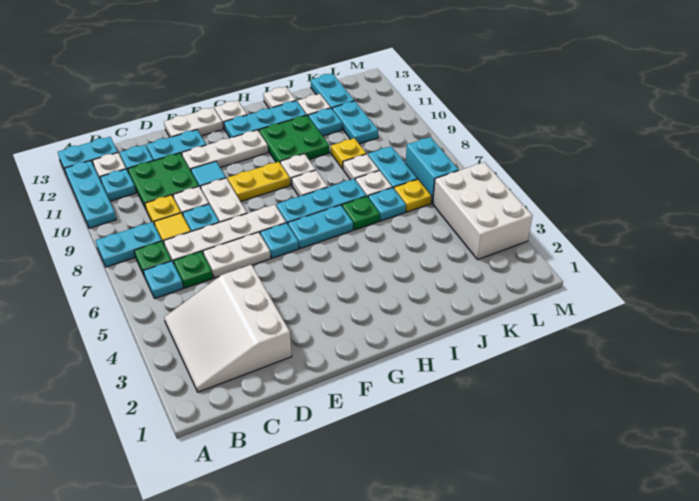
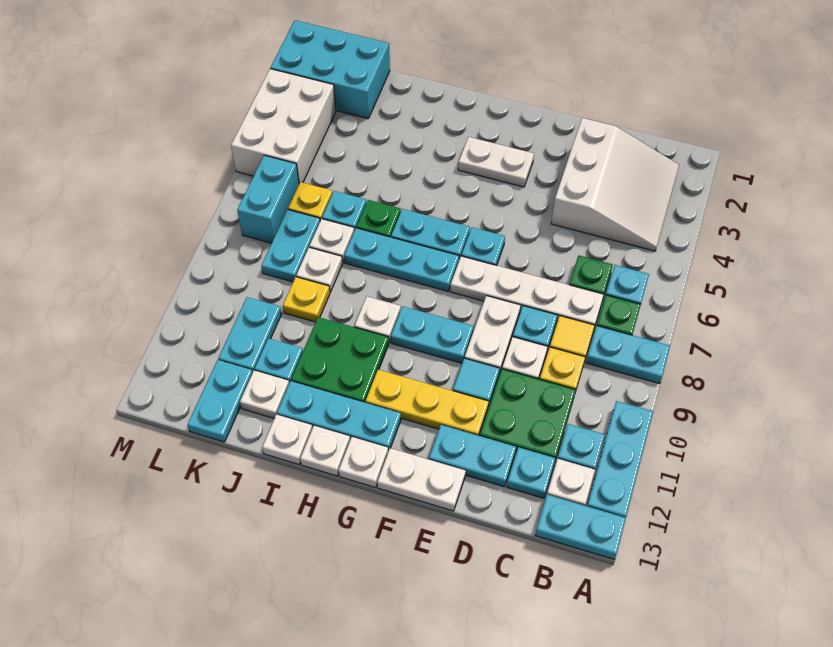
white plate D6:E6 level 1 -> white plate F3:G3 level 1
white plate E11:G11 level 1 -> yellow plate E11:G11 level 1
yellow plate F9:G9 level 1 -> cyan plate F9:G9 level 1
white plate H8 level 1 -> white plate H13 level 1
none -> cyan brick K1:M2 level 1

